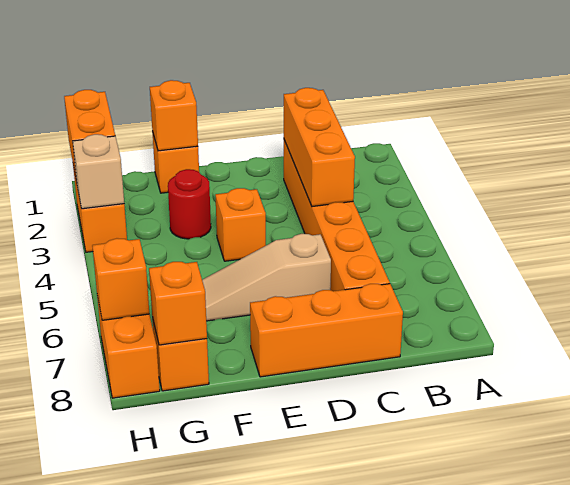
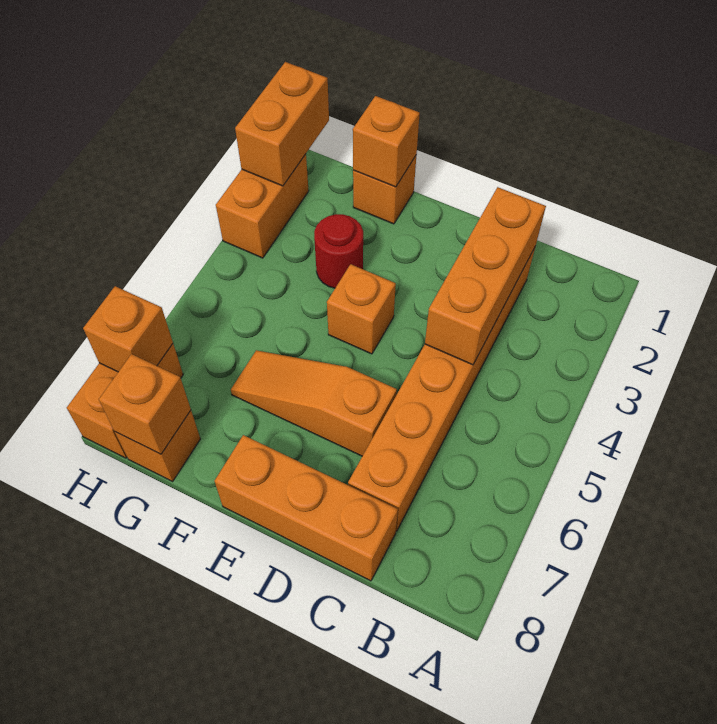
tan slope D6:F6 level 1 top D -> orange slope D6:F6 level 1 top D
tan brick H3 level 2 -> none

